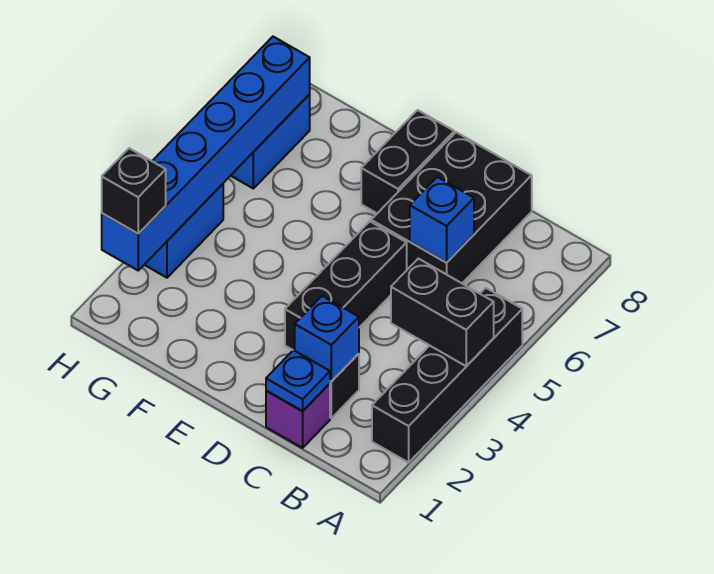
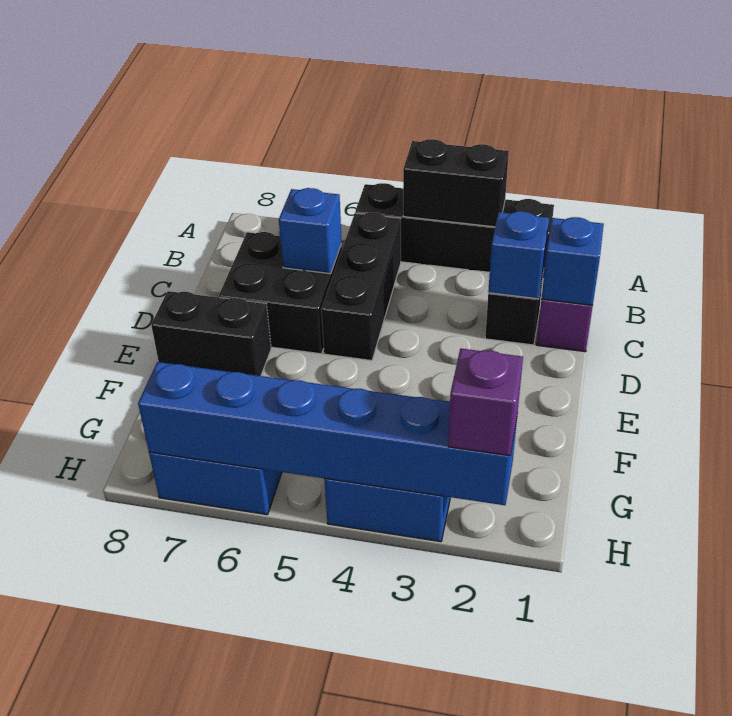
black brick A4:B4 level 2 -> black brick A3:A4 level 2
blue plate C1 level 2 -> blue brick C1 level 2
black brick C6:D8 level 1 -> black brick C6:D7 level 1
black brick D3:D5 level 1 -> black brick B5:D5 level 1
black brick H2 level 3 -> purple brick H2 level 3

